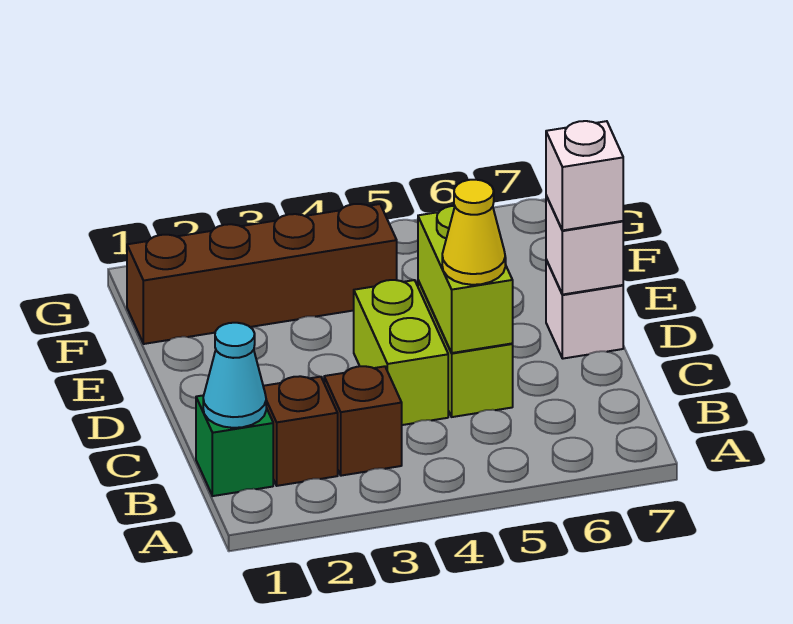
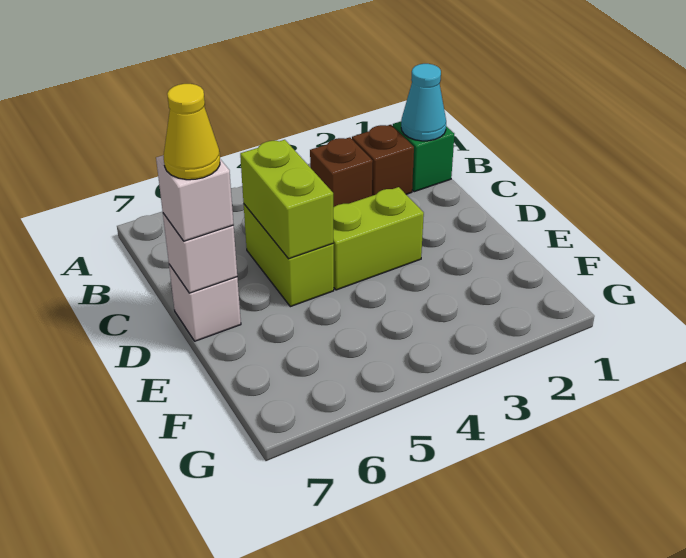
lime brick C4:D4 level 1 -> lime brick D3:D4 level 1
yellow cone C5 level 3 -> yellow cone D7 level 4
brown brick F1:F4 level 1 -> none

